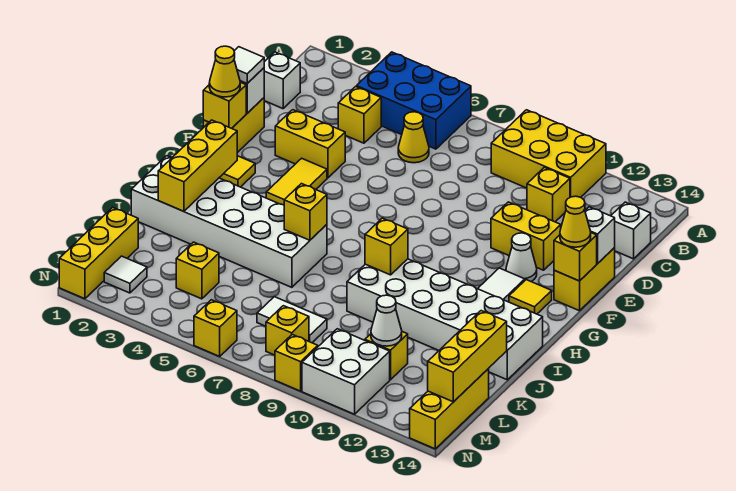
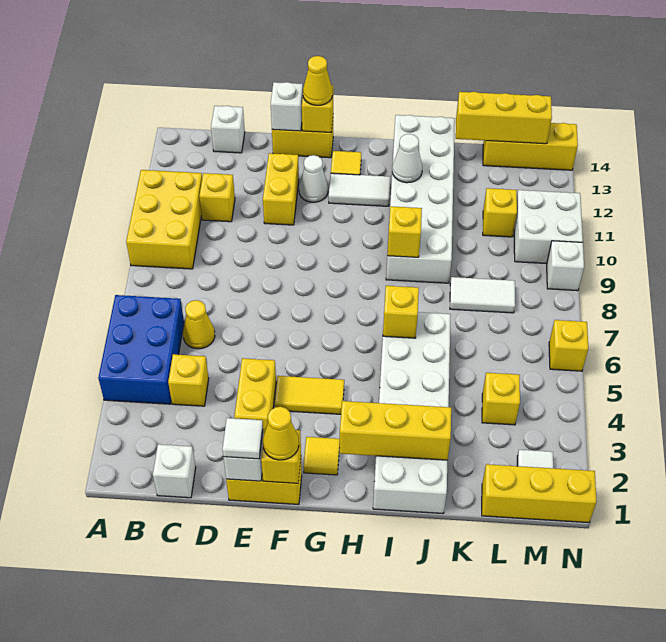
white tile L7:L8 level 1 -> white tile K8:L8 level 1
white cone L11 level 2 -> white cone I12 level 2
yellow brick M8 level 1 -> none
yellow brick N9 level 1 -> white brick N9 level 1

